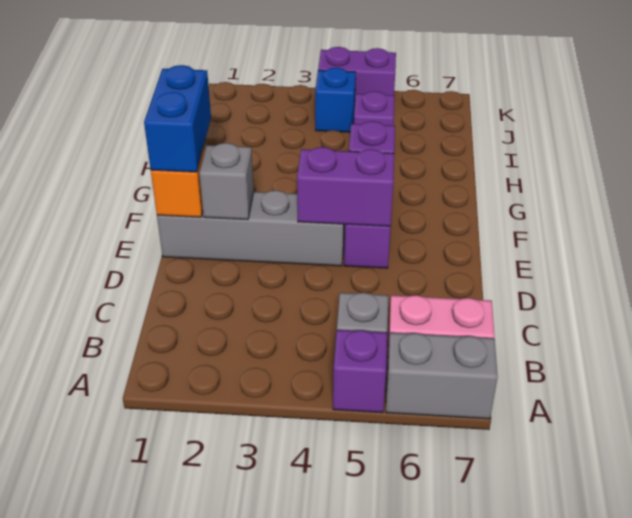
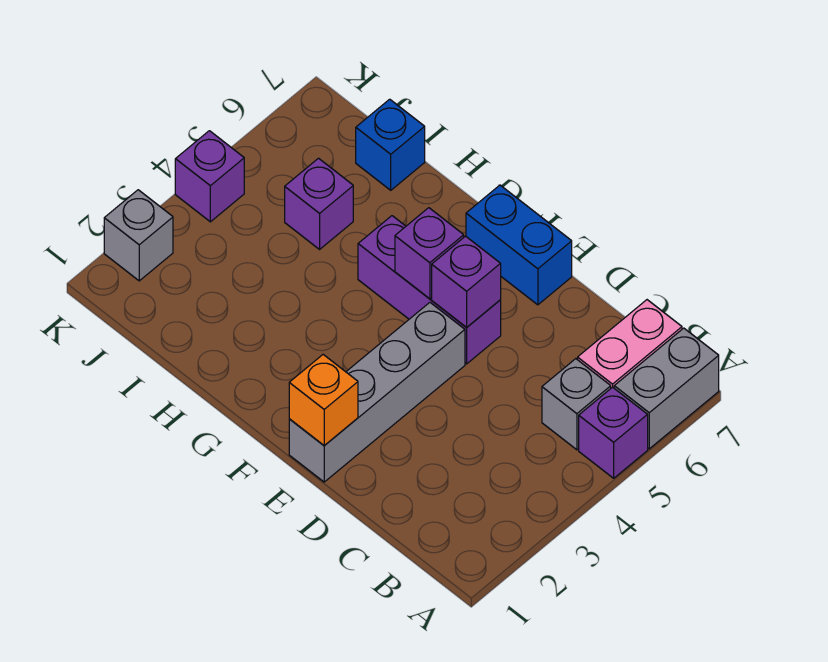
blue brick E1:F1 level 3 -> blue brick E7:F7 level 1
grey brick E2 level 2 -> grey brick K2 level 1
purple brick E4:E5 level 2 -> purple brick E5 level 2
blue brick J4 level 1 -> blue brick I7 level 1
purple brick K4:K5 level 1 -> purple brick K4 level 1

